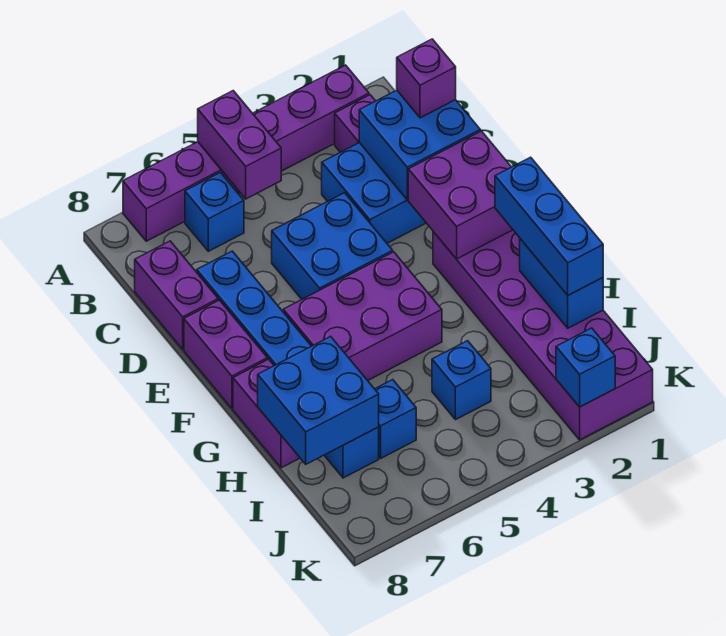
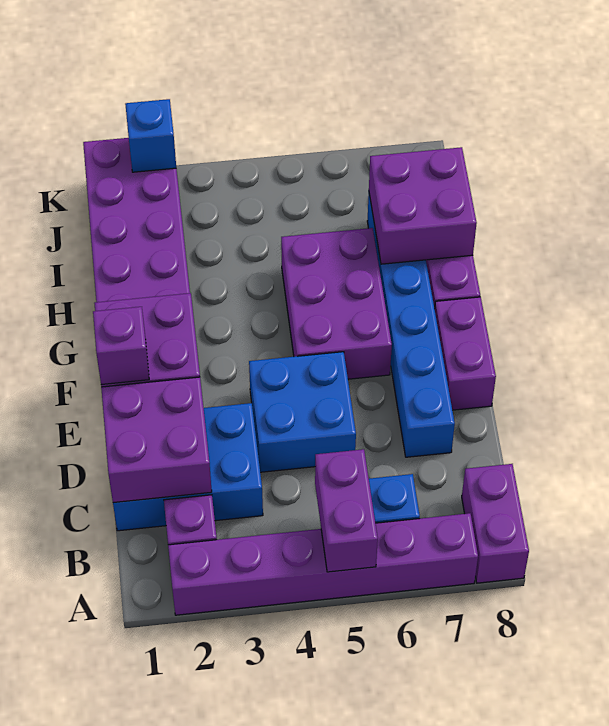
blue brick C1:D2 level 2 -> purple brick C1:D2 level 2
purple brick C1 level 3 -> purple brick E1 level 3
purple brick C8:D8 level 1 -> purple brick A8:B8 level 1
purple brick F4:G6 level 1 -> purple brick F5:H6 level 1
blue brick G1:I1 level 3 -> none
blue brick H1:I1 level 2 -> none
blue brick H7:I8 level 2 -> purple brick H7:I8 level 2
blue brick I4 level 1 -> none
blue brick I6 level 1 -> none

